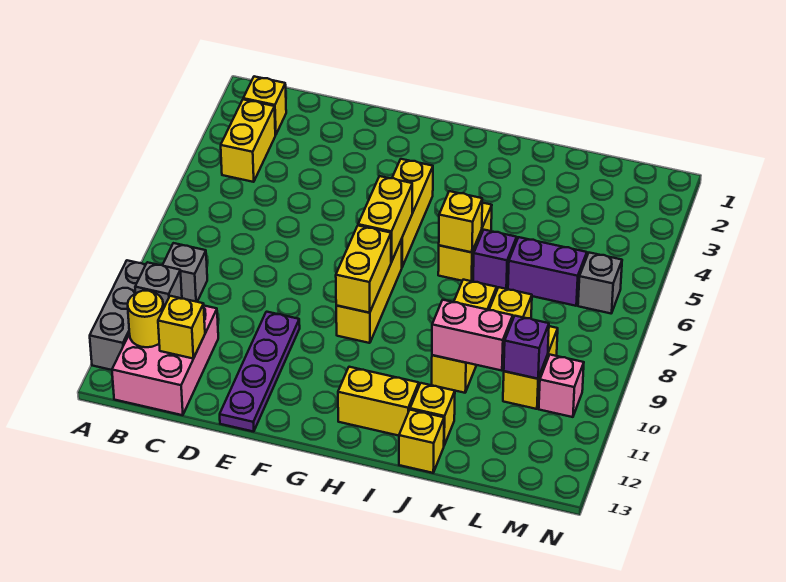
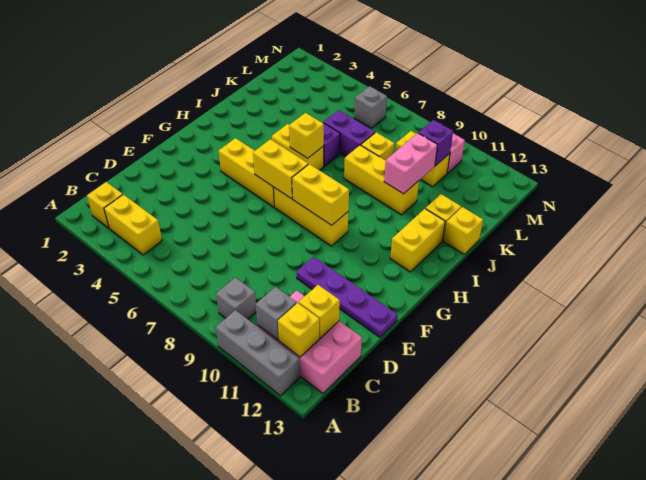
yellow round brick B12 level 2 -> yellow brick B12 level 2
purple brick K6:L6 level 1 -> purple brick K6:K7 level 1

